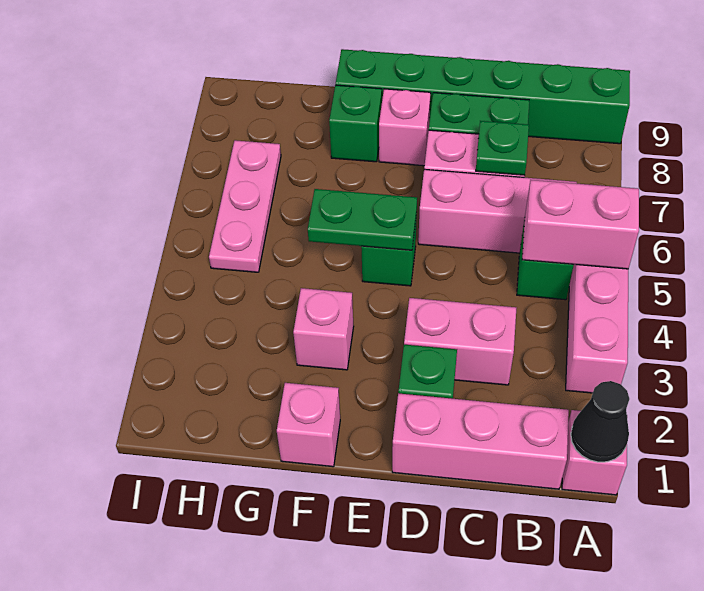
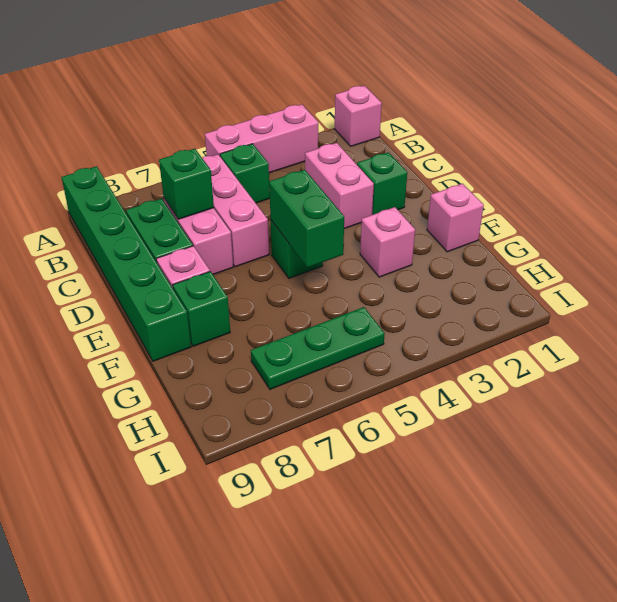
black cone A1 level 2 -> none
pink brick A5:B5 level 2 -> none
pink brick B1:D1 level 1 -> none
green plate C7 level 2 -> green brick C7 level 2
green plate E5:F5 level 2 -> green brick E5:F5 level 2
pink plate H5:H7 level 1 -> green plate H5:H7 level 1

